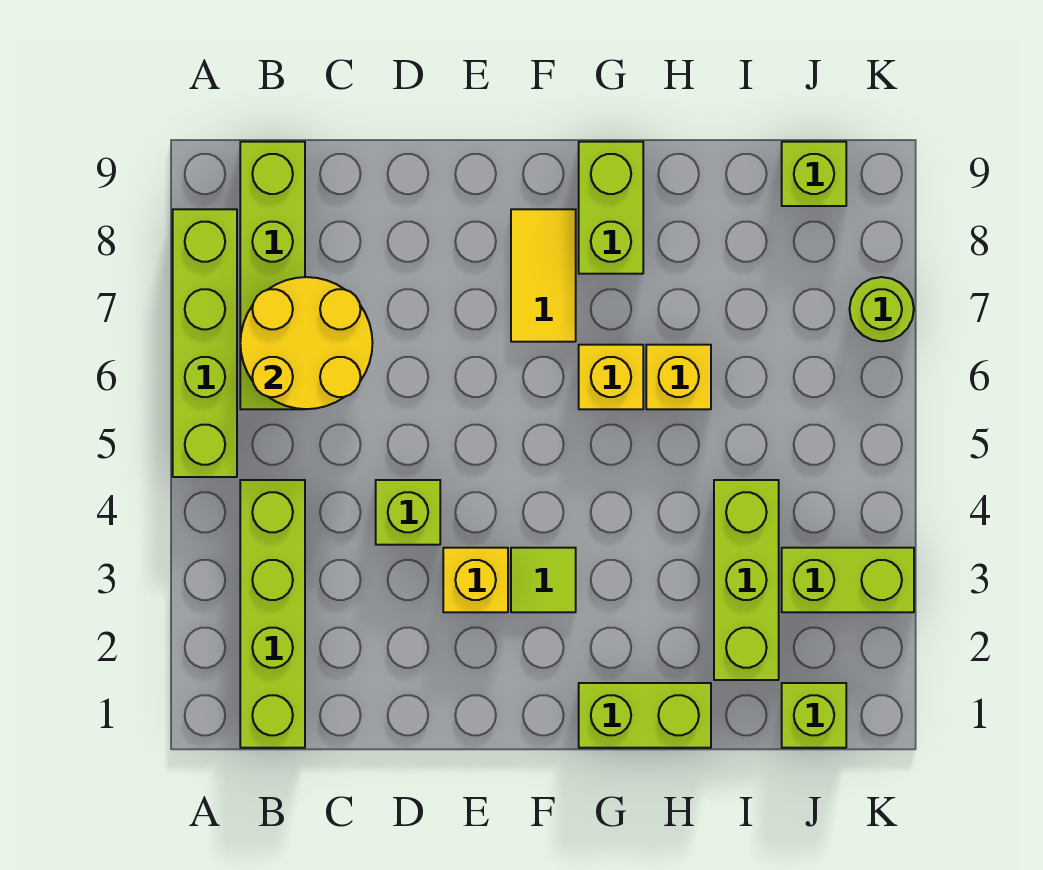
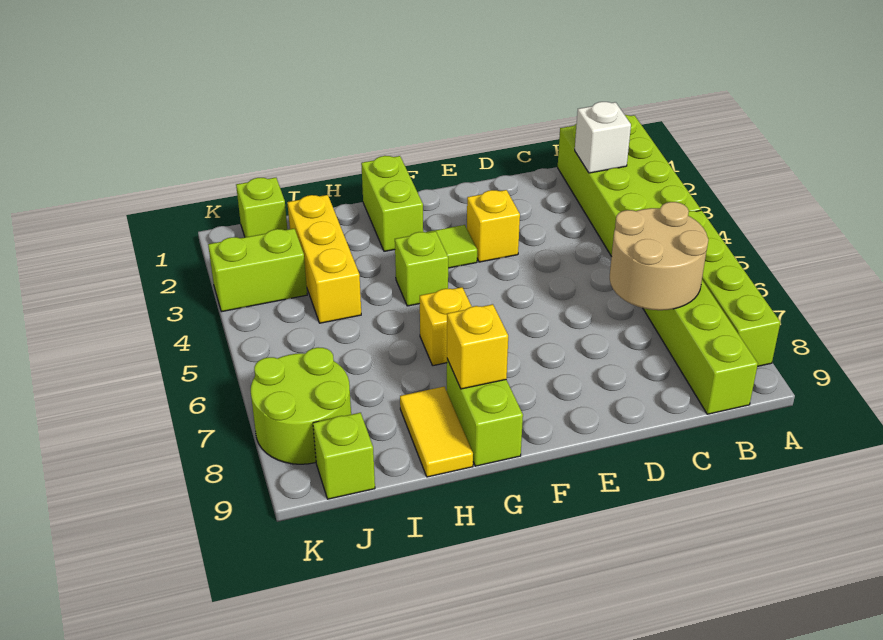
lime brick B1:B4 level 1 -> lime brick A1:B4 level 1
none -> white brick B2 level 2
yellow round brick B6:C7 level 2 -> tan round brick B6:C7 level 2
lime brick D4 level 1 -> lime brick G4 level 1
yellow tile F7:F8 level 1 -> yellow tile H8:H9 level 1
lime brick G1:H1 level 1 -> lime brick G1:G2 level 1
yellow brick H6 level 1 -> yellow brick G8 level 2
lime brick I2:I4 level 1 -> yellow brick I2:I4 level 1
lime round brick K7 level 1 -> lime round brick J7:K8 level 1

